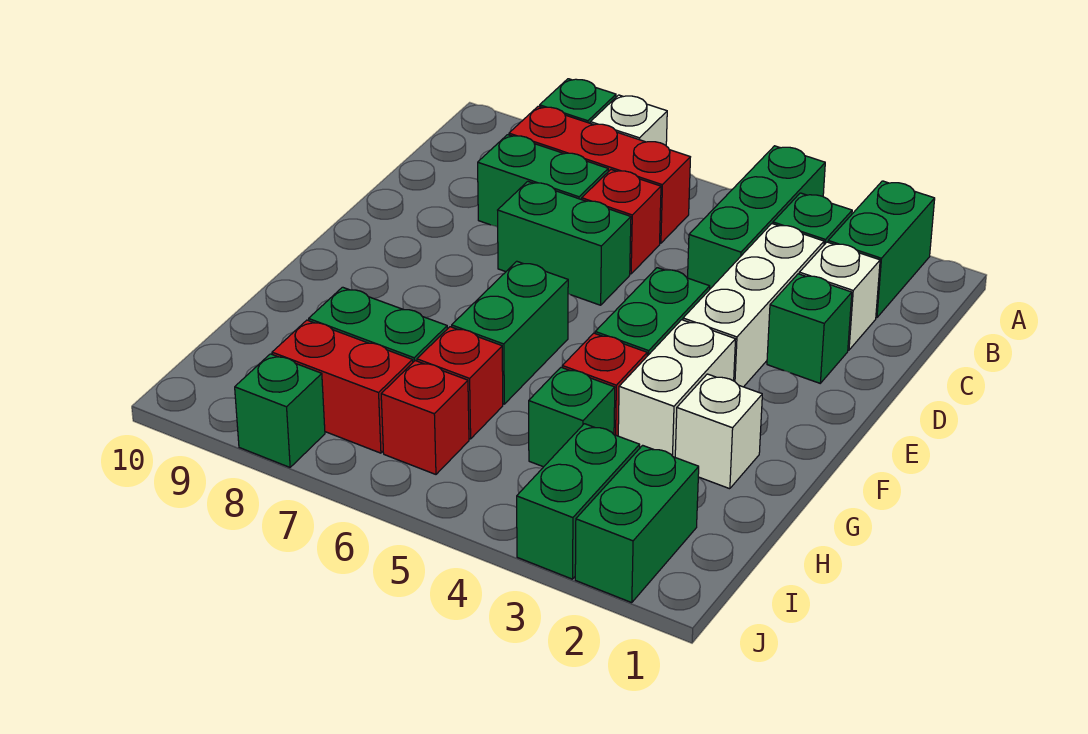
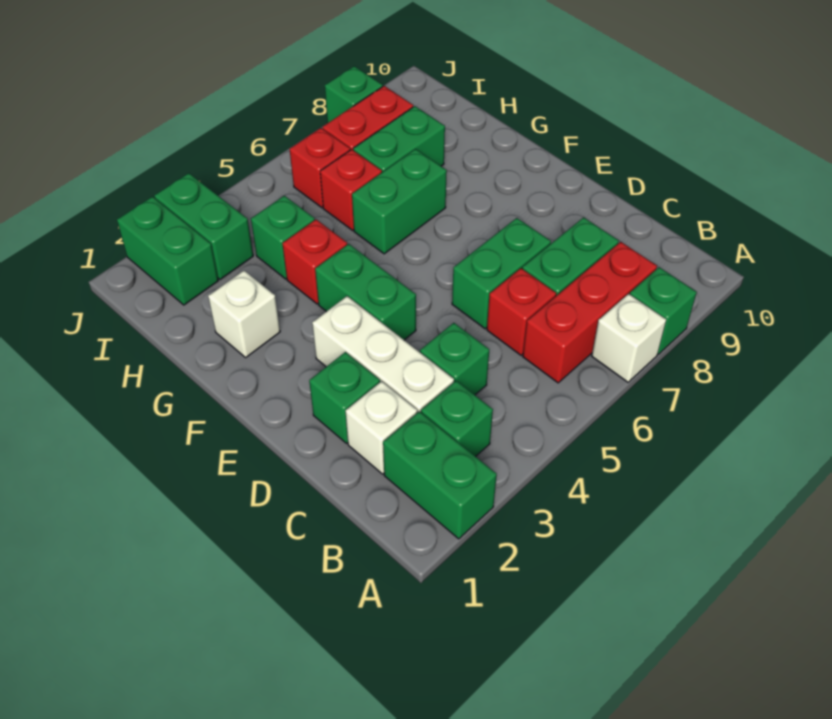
green brick A4:C4 level 1 -> green brick C4 level 1
white brick F3:G3 level 1 -> none
green brick F6:G6 level 1 -> green brick G6:G7 level 1

